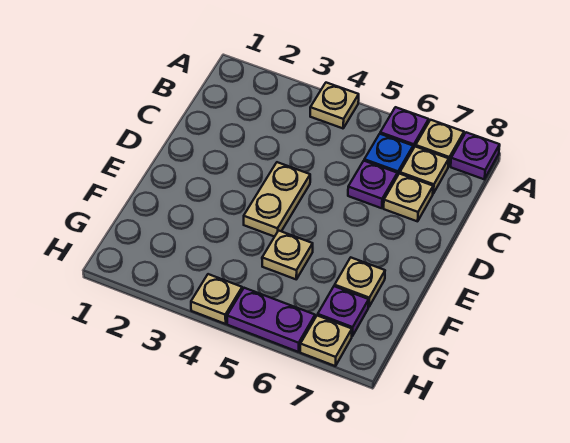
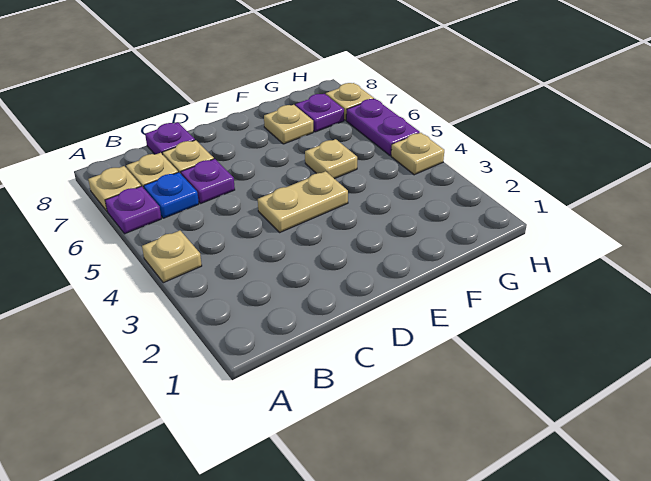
purple plate A8 level 1 -> purple plate C8 level 1

